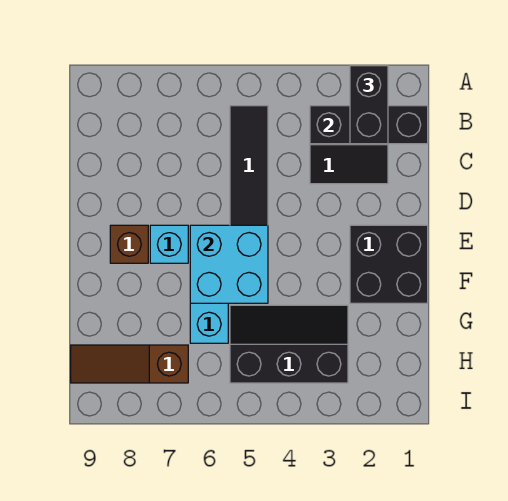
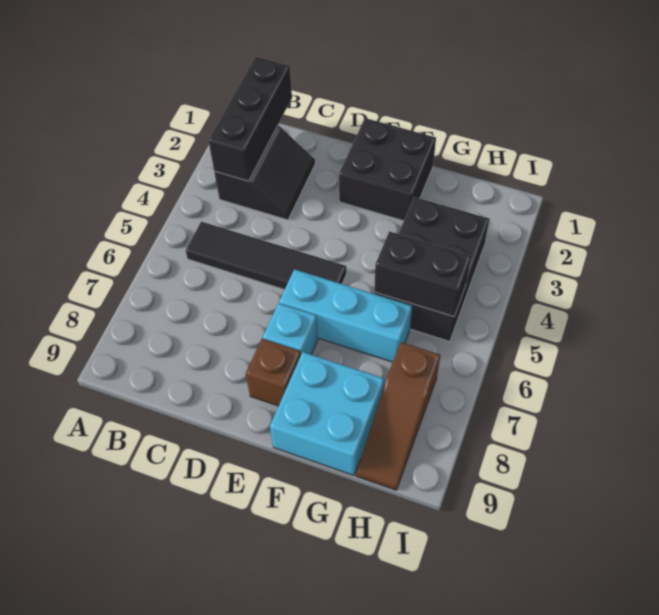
black brick A2:B2 level 3 -> black brick G5:H5 level 2
cyan brick E5:F6 level 2 -> cyan brick F8:G9 level 1
black slope G3:H5 level 1 top H -> black brick G3:H5 level 1

